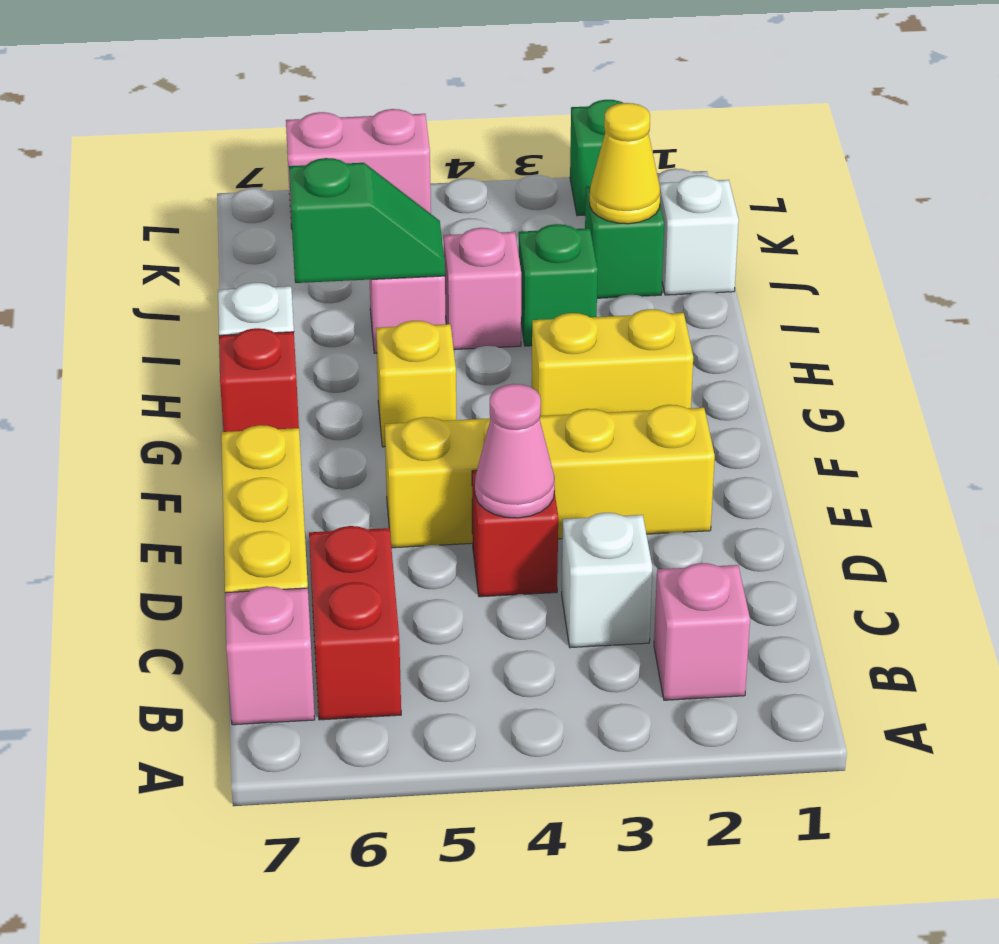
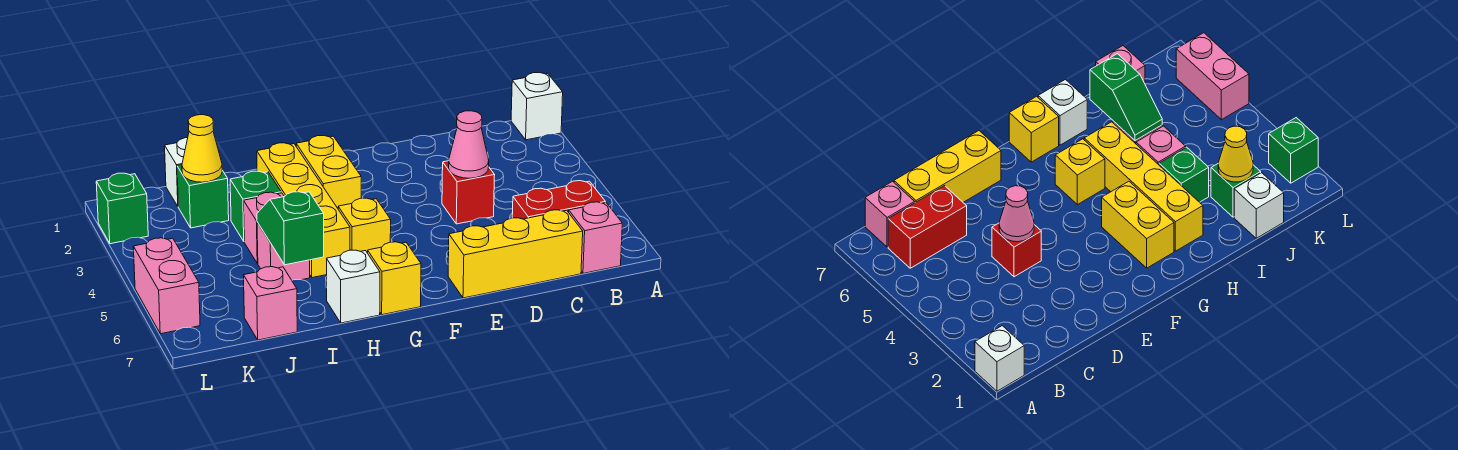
pink brick B2 level 1 -> pink brick J7 level 1
white brick C3 level 1 -> white brick A1 level 1
yellow brick E2:E5 level 1 -> yellow brick H2:H5 level 1
red brick G7 level 1 -> yellow brick G7 level 1

